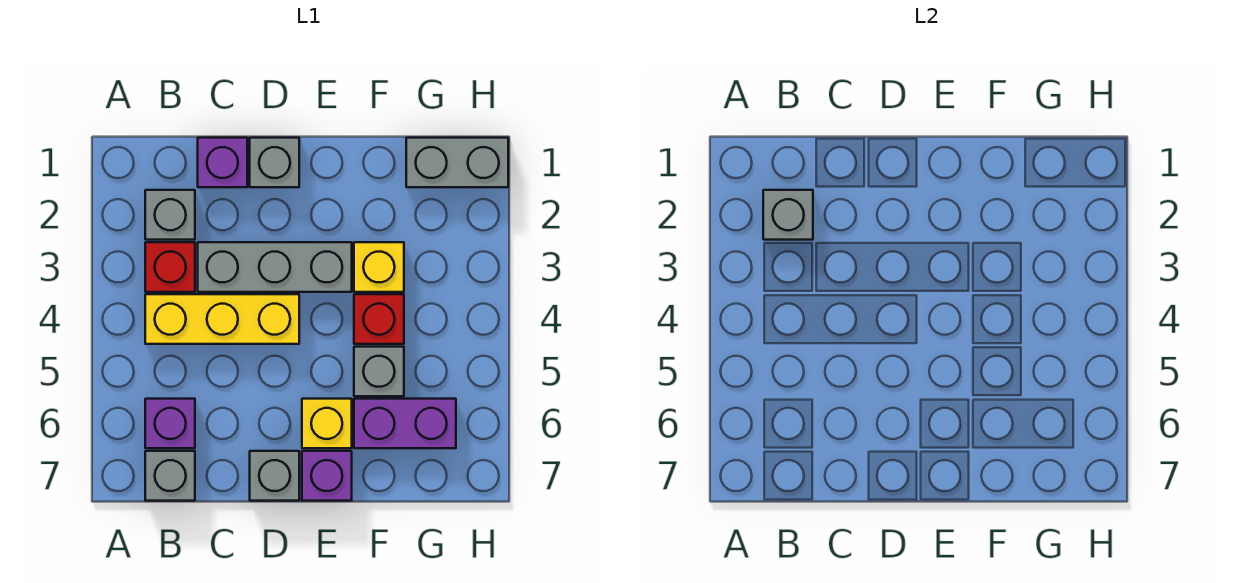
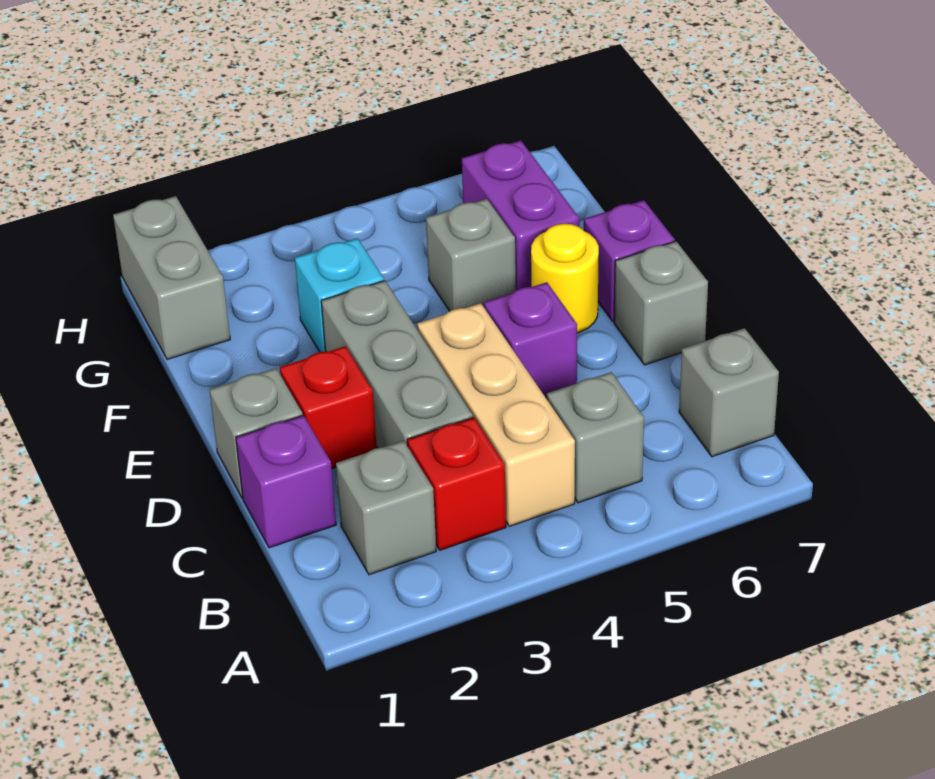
grey brick B2 level 2 -> grey brick B5 level 1
yellow brick B4:D4 level 1 -> tan brick B4:D4 level 1
purple brick B6 level 1 -> purple brick D5 level 1
yellow brick E6 level 1 -> yellow round brick E6 level 1
yellow brick F3 level 1 -> cyan brick F3 level 1
red brick F4 level 1 -> red brick D2 level 1

